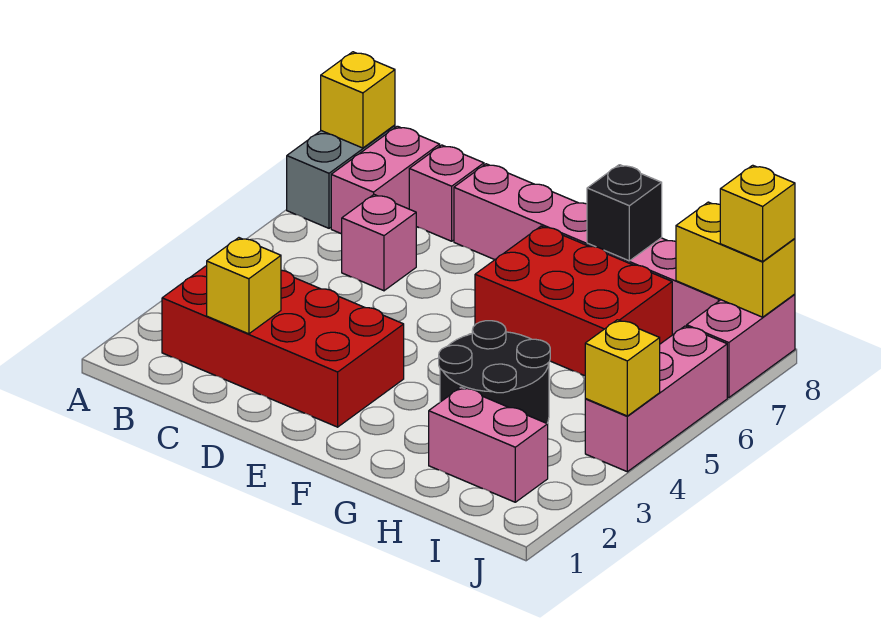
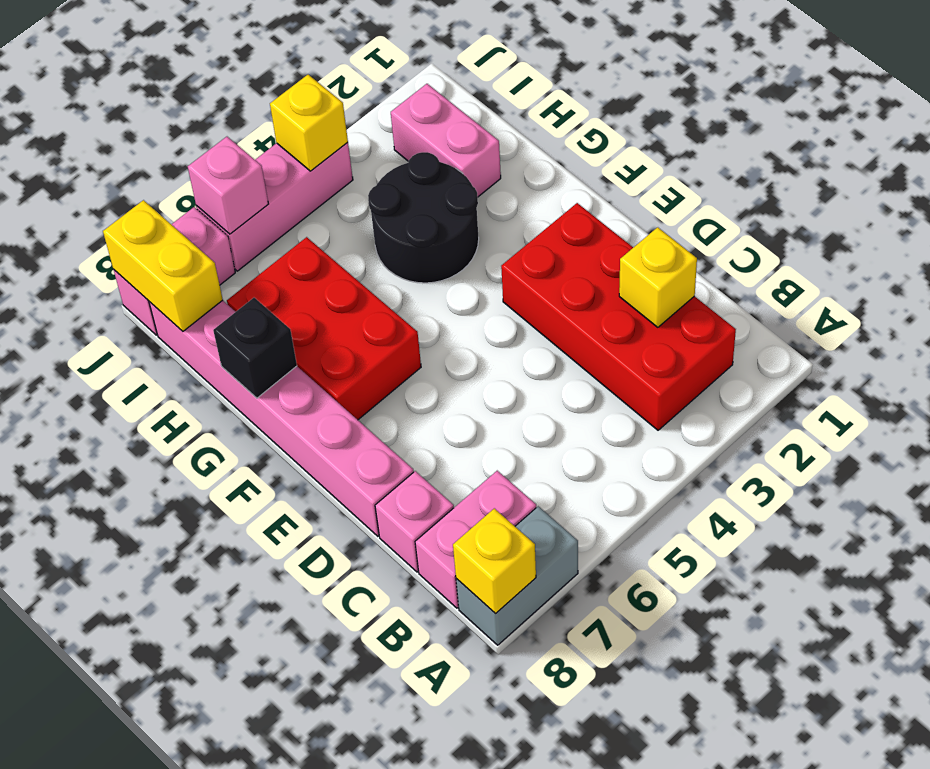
pink brick C6 level 1 -> pink brick J6 level 2
yellow brick J8 level 3 -> none

